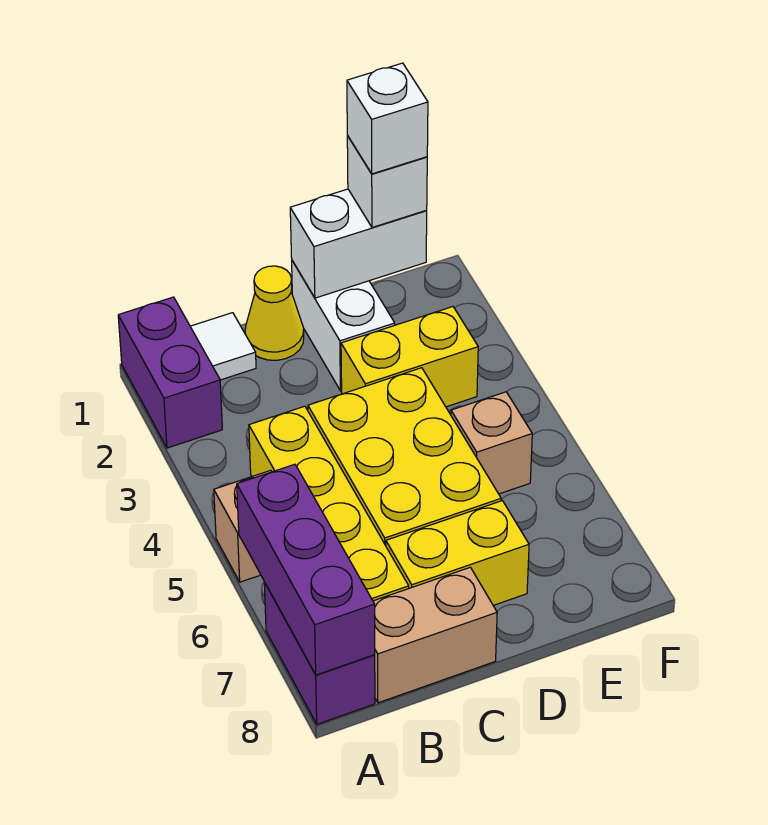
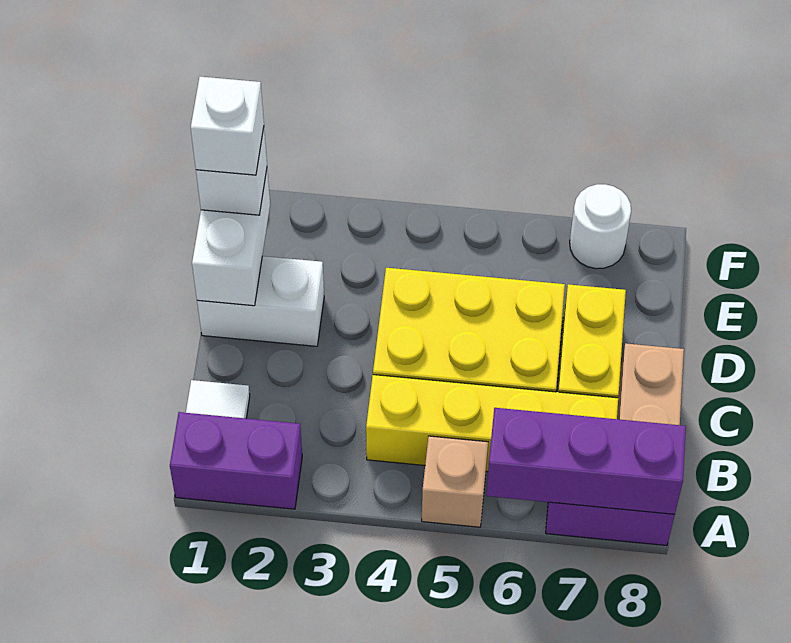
yellow cone C1 level 1 -> none
yellow brick D3:E3 level 1 -> none
tan brick E5 level 1 -> none
none -> white round brick F7 level 1

